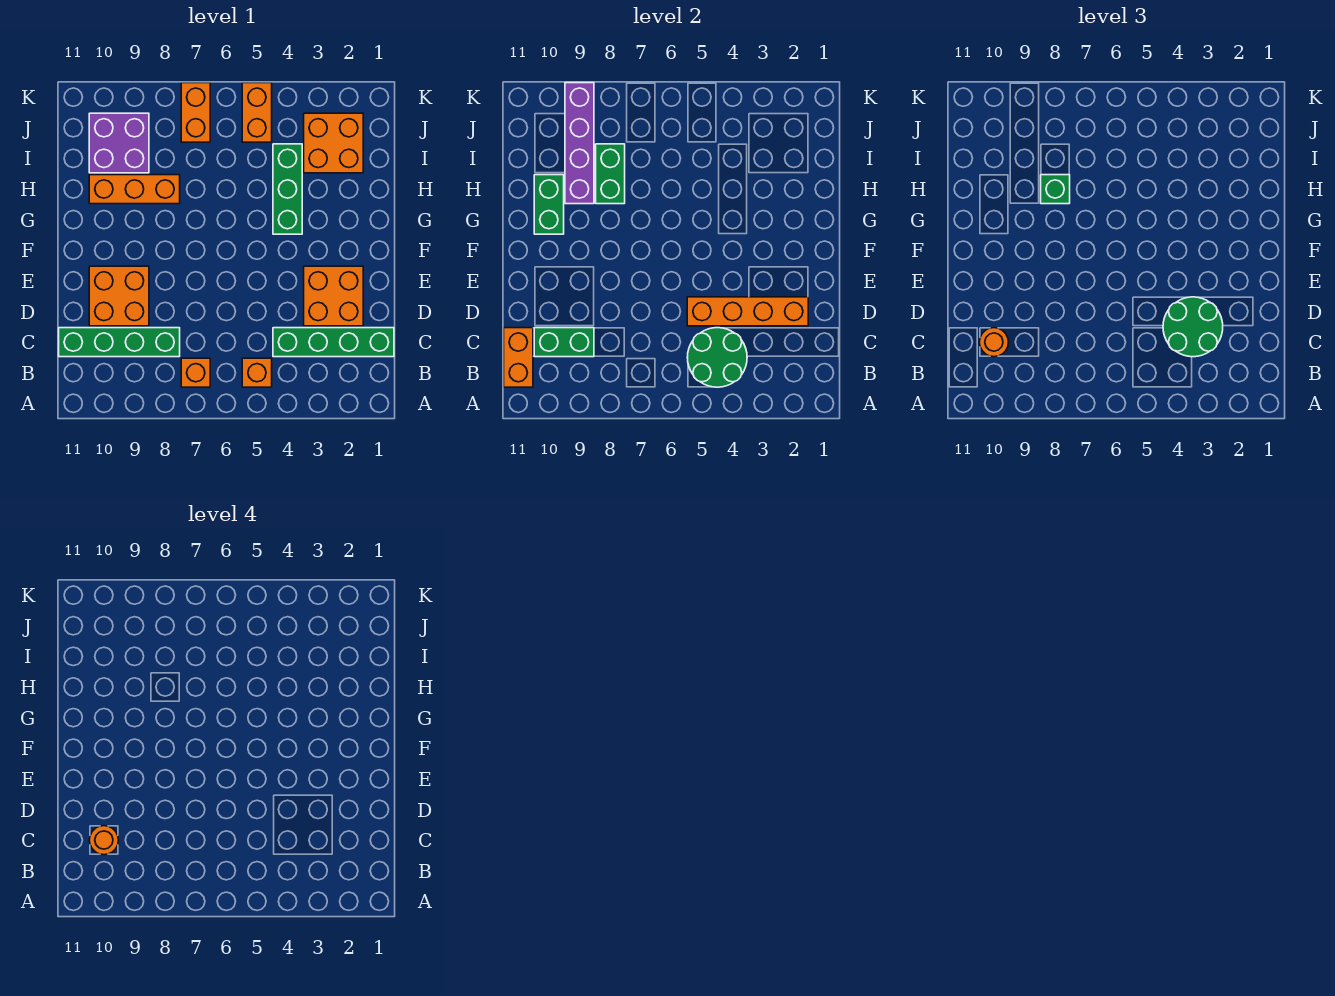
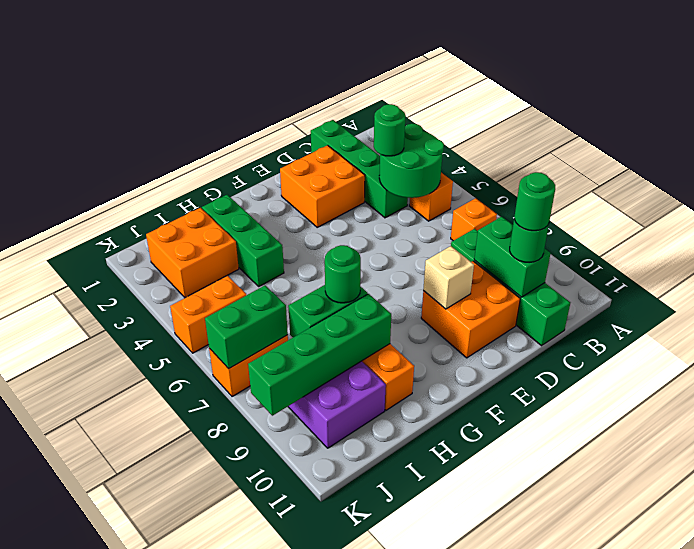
orange brick B11:C11 level 2 -> none
green round brick C3:D4 level 3 -> green round brick C4 level 3
orange round brick C10 level 3 -> green round brick C10 level 3
orange round brick C10 level 4 -> green round brick C10 level 4
orange brick D2:D5 level 2 -> none
none -> tan brick E9 level 2
green brick G4:I4 level 1 -> green brick H2:H4 level 1
green brick G10:H10 level 2 -> green brick J7:K7 level 2
green brick H8 level 3 -> green round brick H8 level 3
purple brick H9:K9 level 2 -> green brick H9:K9 level 2

